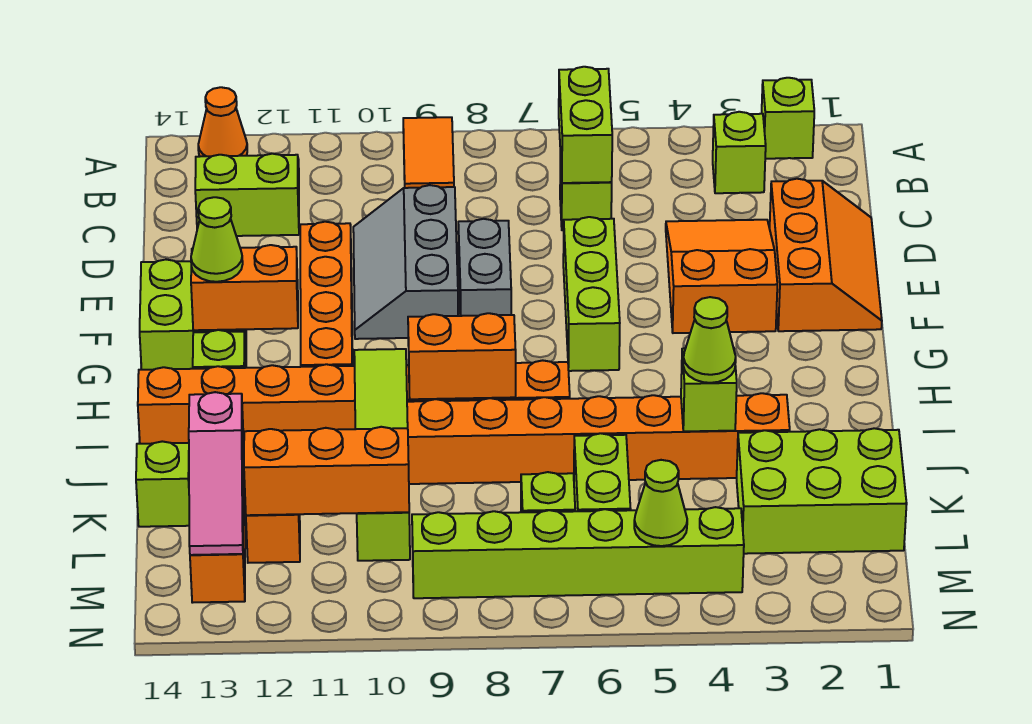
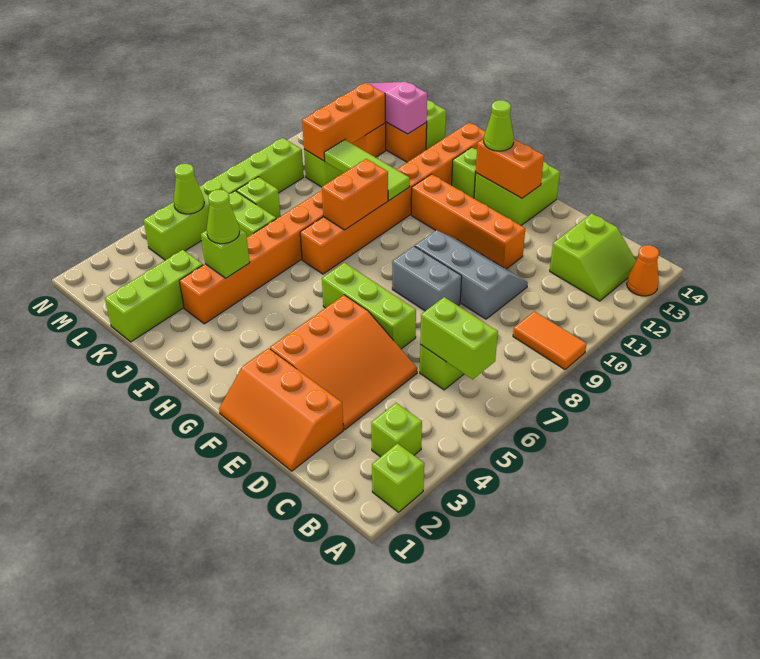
orange slope D3:F4 level 1 top F -> orange slope D3:F5 level 1 top F
orange brick G12:G13 level 2 -> orange brick F13:G13 level 2
lime brick K1:L3 level 1 -> lime brick K1:K3 level 1

